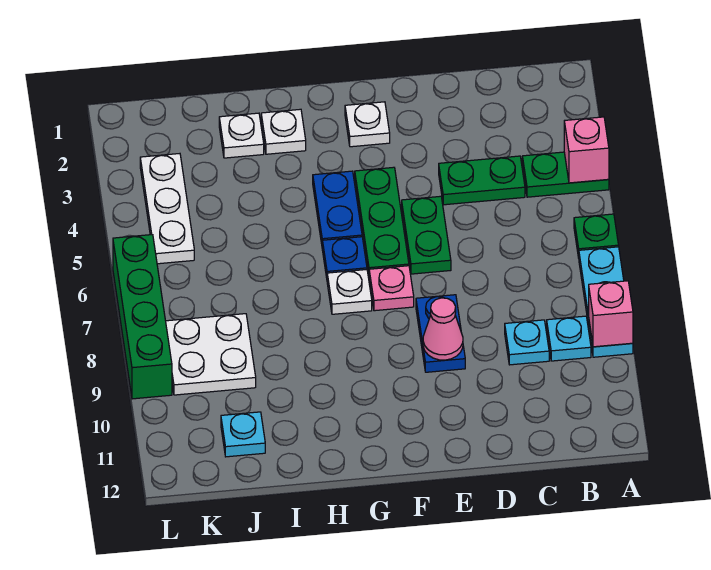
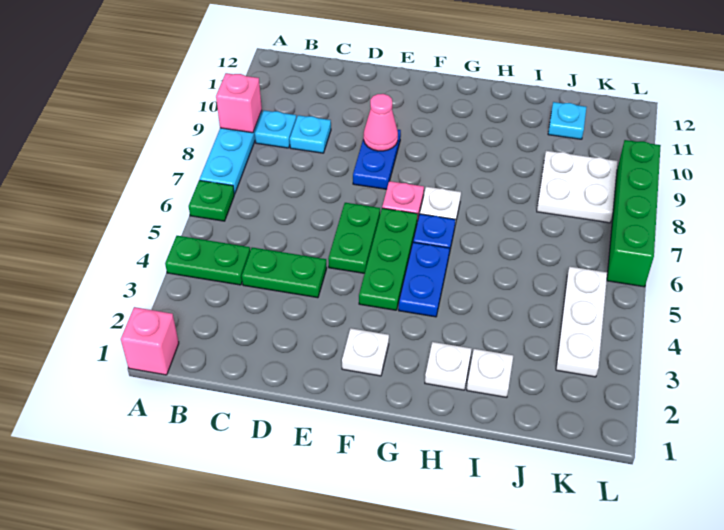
pink brick A4 level 2 -> pink brick A1 level 1

